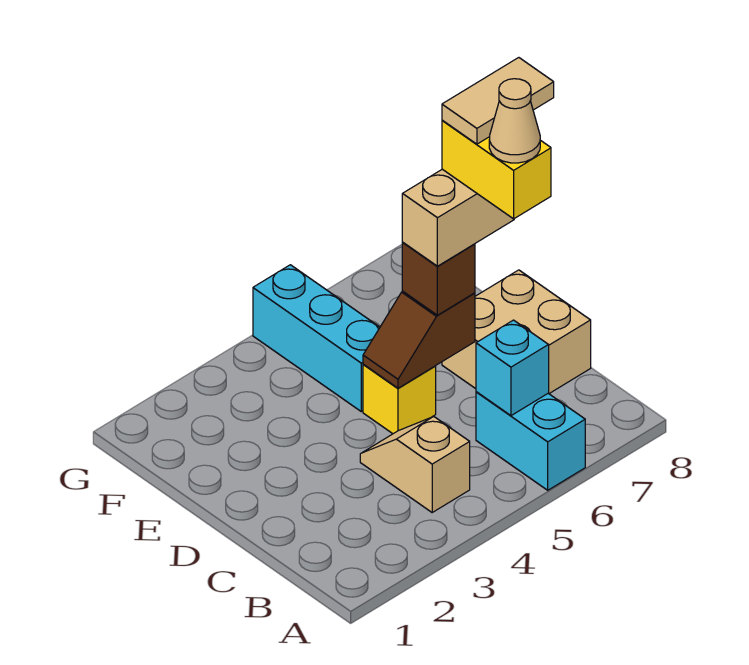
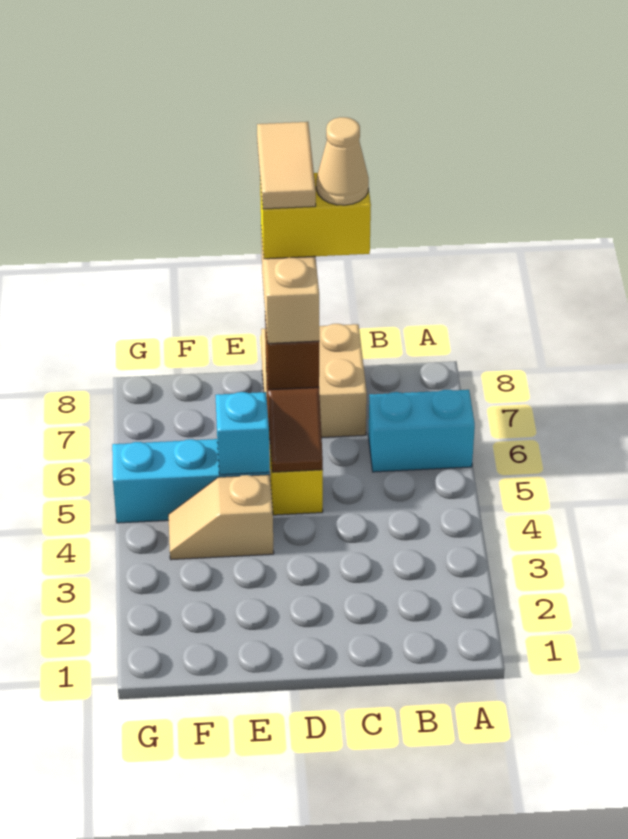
tan slope B4:C4 level 1 top B -> tan slope E4:F4 level 1 top E
cyan brick B6 level 2 -> cyan brick E5 level 2

